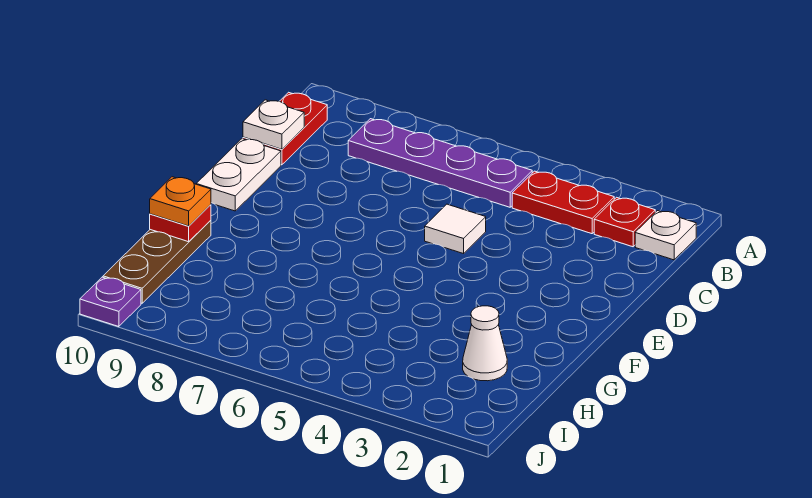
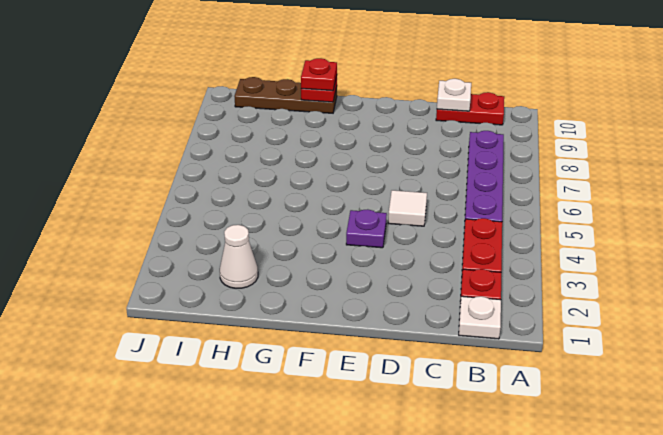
white plate D10:E10 level 1 -> none
orange plate G10 level 3 -> red plate G10 level 3
purple plate J10 level 1 -> purple plate E4 level 1

